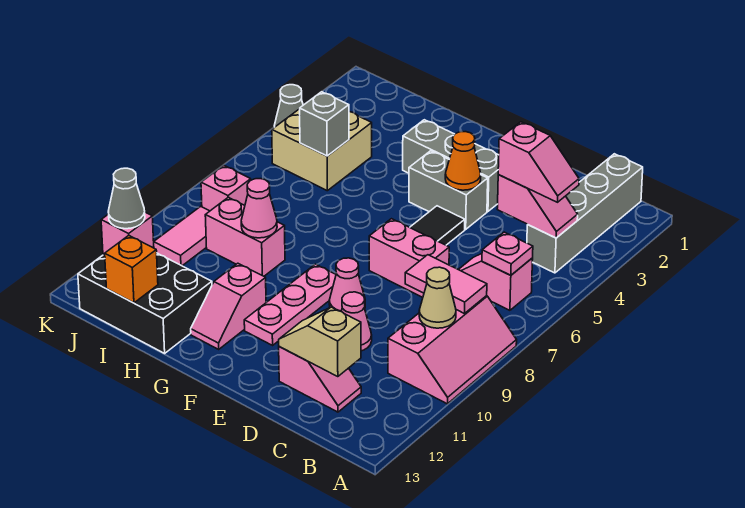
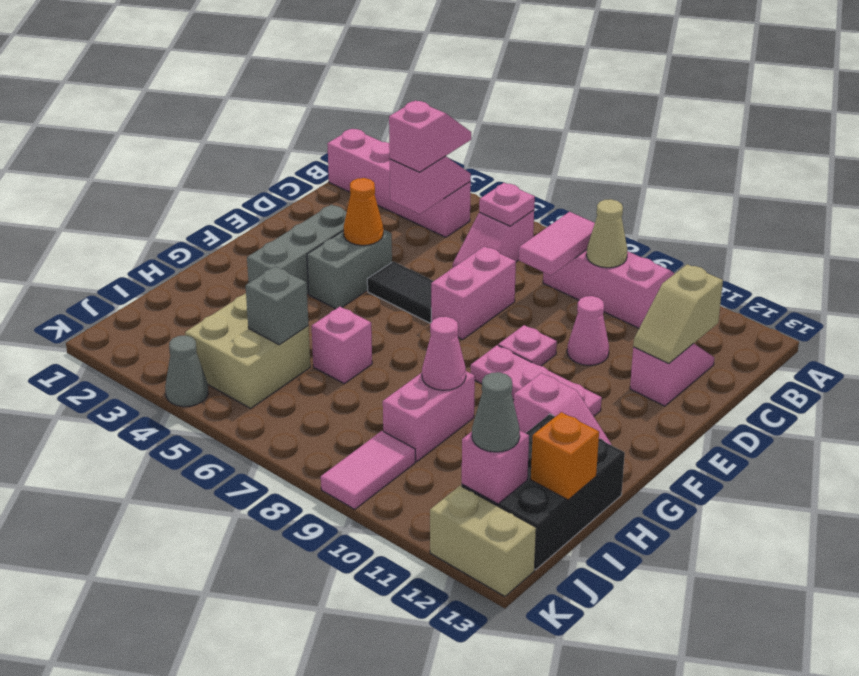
grey brick B1:B4 level 1 -> pink brick B1:B4 level 1
pink cone E9 level 1 -> pink plate E9 level 1
pink brick J8 level 1 -> pink brick H6 level 1
pink tile J9:J10 level 1 -> pink tile J9:K9 level 1
none -> tan brick K12:K13 level 1

